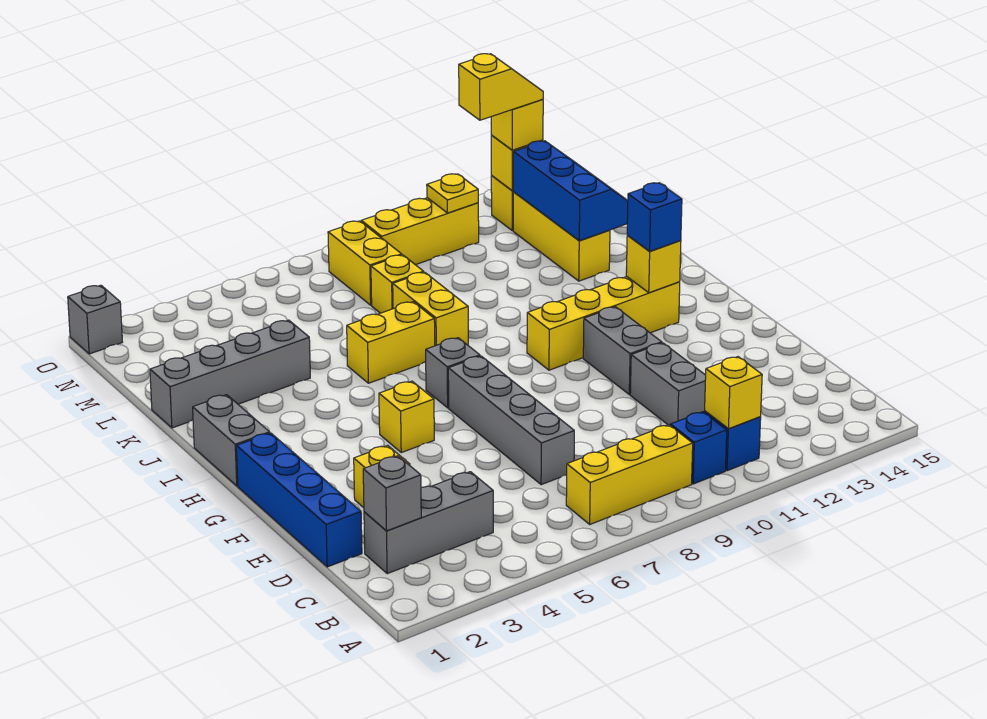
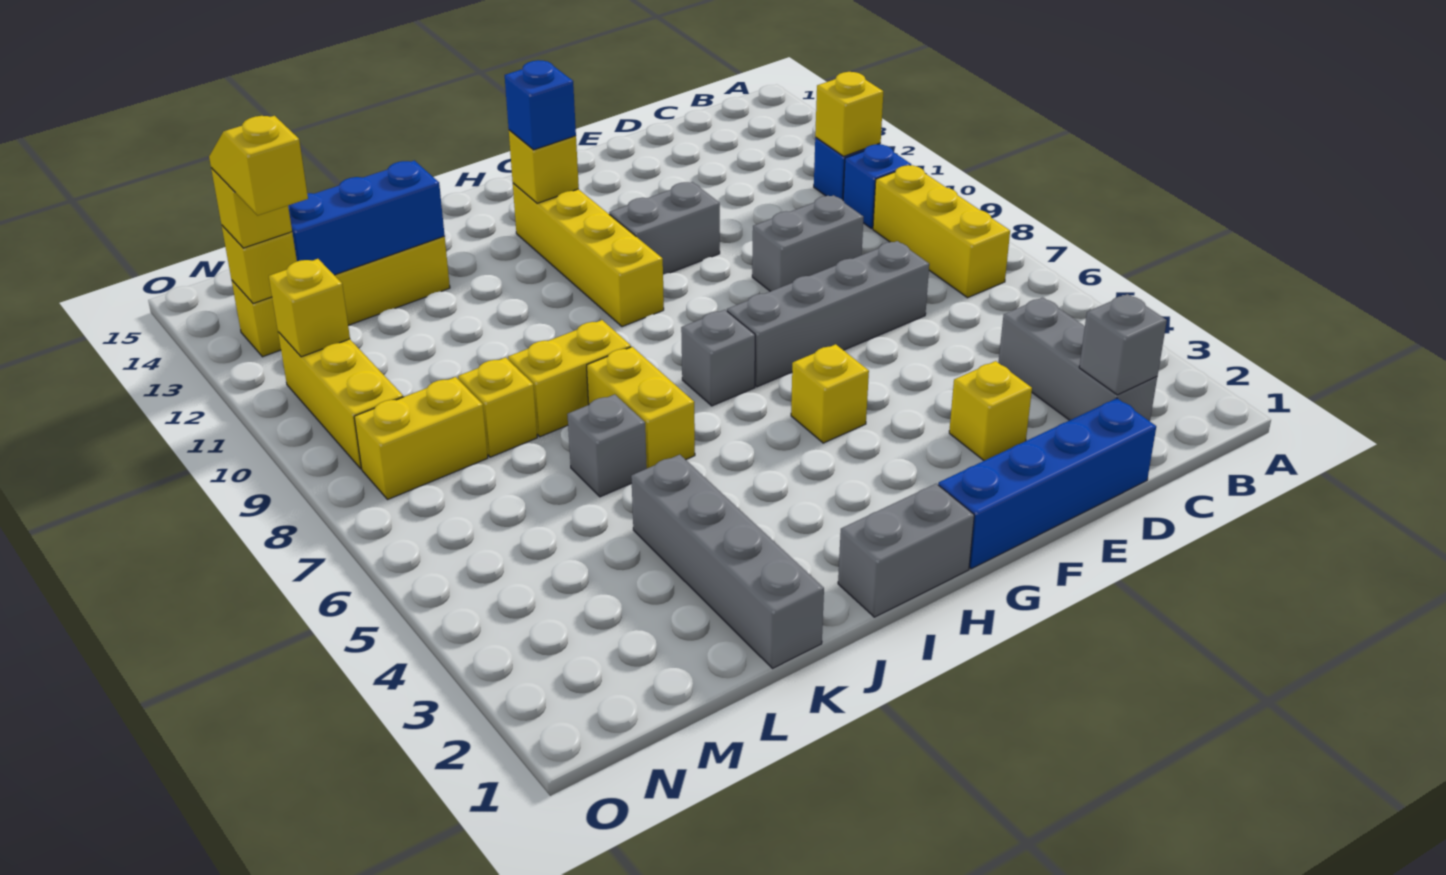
grey brick D11:E11 level 1 -> grey brick D9:E9 level 1
yellow plate N11 level 2 -> yellow brick N11 level 2
grey brick O1 level 1 -> grey brick K6 level 1

